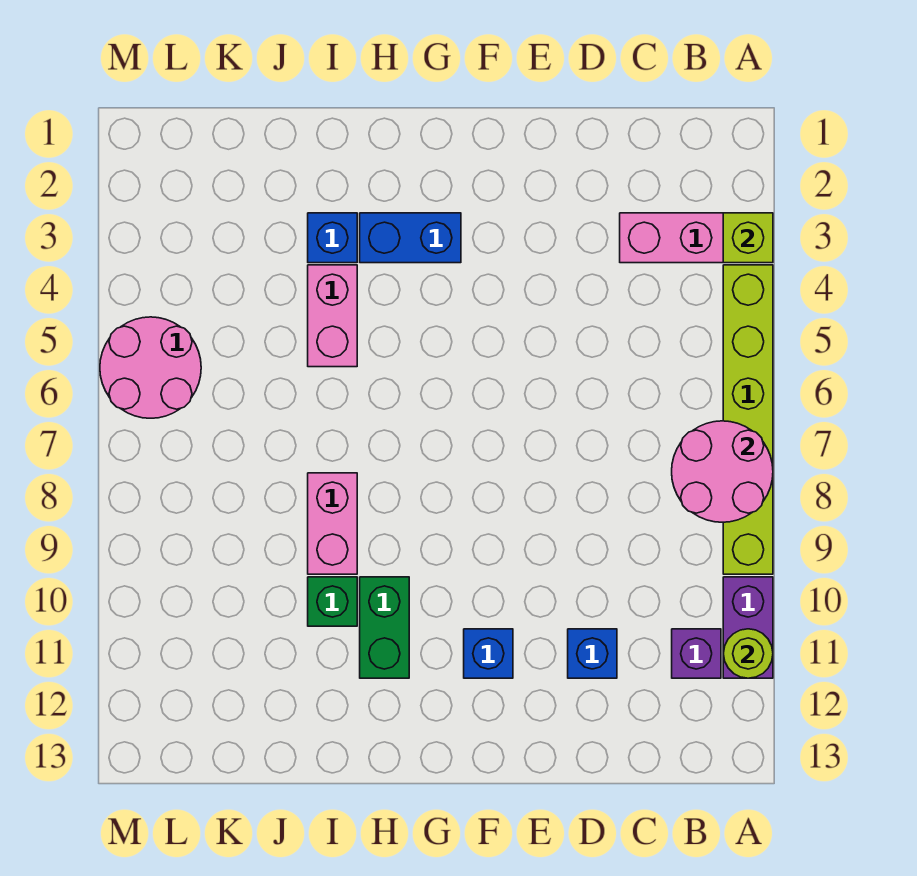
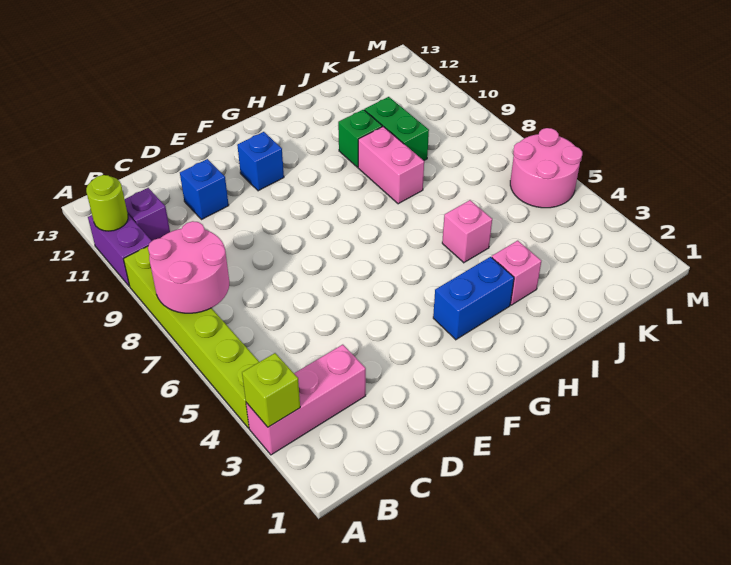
green brick H10:H11 level 1 -> green brick J9:J10 level 1
blue brick I3 level 1 -> pink brick I3 level 1
pink brick I4:I5 level 1 -> pink brick I5 level 1

